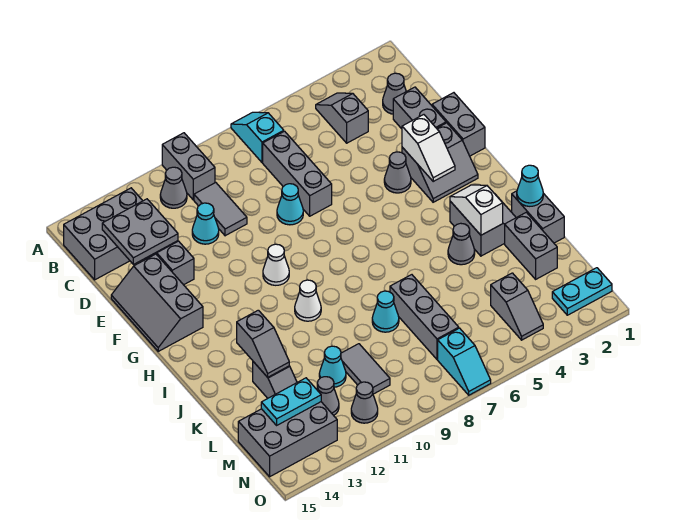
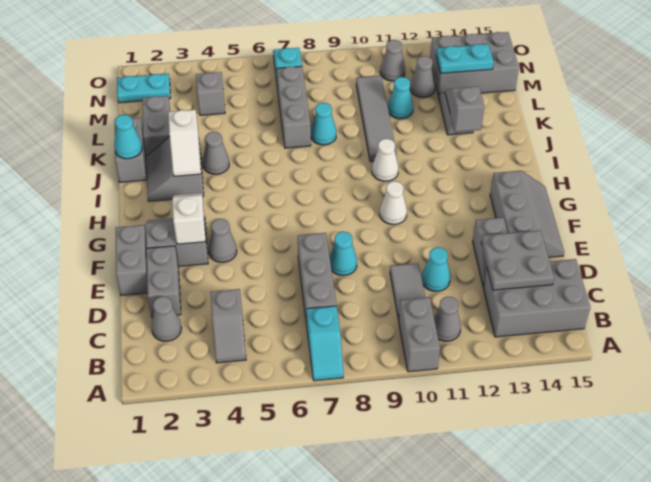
grey tile L10:M10 level 1 -> grey tile J10:M10 level 1

